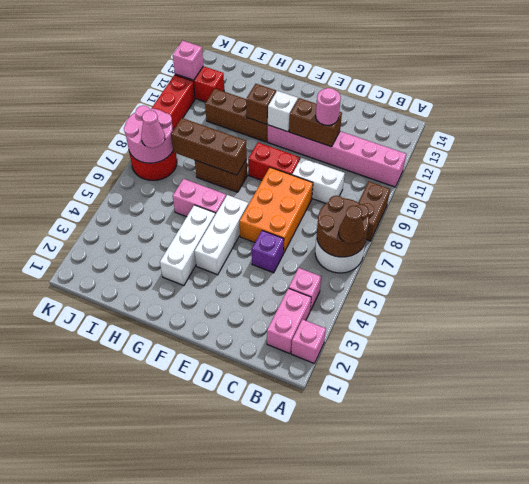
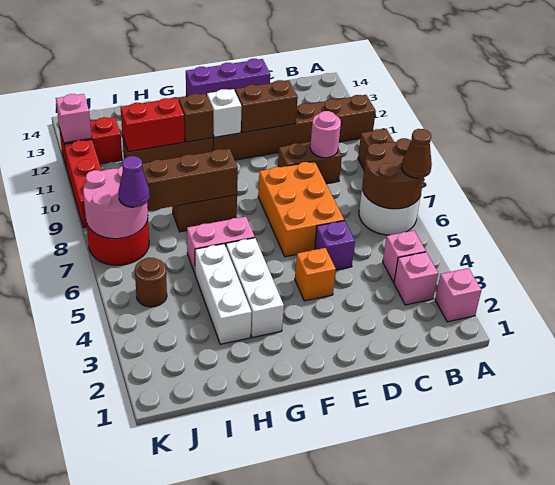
pink brick A11:F11 level 1 -> brown brick A11:F11 level 1
pink brick B2:B3 level 1 -> pink brick B3 level 1
white brick C9:D9 level 1 -> brown brick C9:D9 level 1
pink round brick D11 level 3 -> pink round brick C9 level 2
none -> purple brick D14:F14 level 1
none -> orange brick E4 level 1
red brick E9:F9 level 1 -> red brick H11:I11 level 2
white brick F4:F6 level 1 -> white brick H3:H5 level 1
none -> brown round brick J5 level 1
pink cone J7 level 3 -> purple cone J7 level 3

